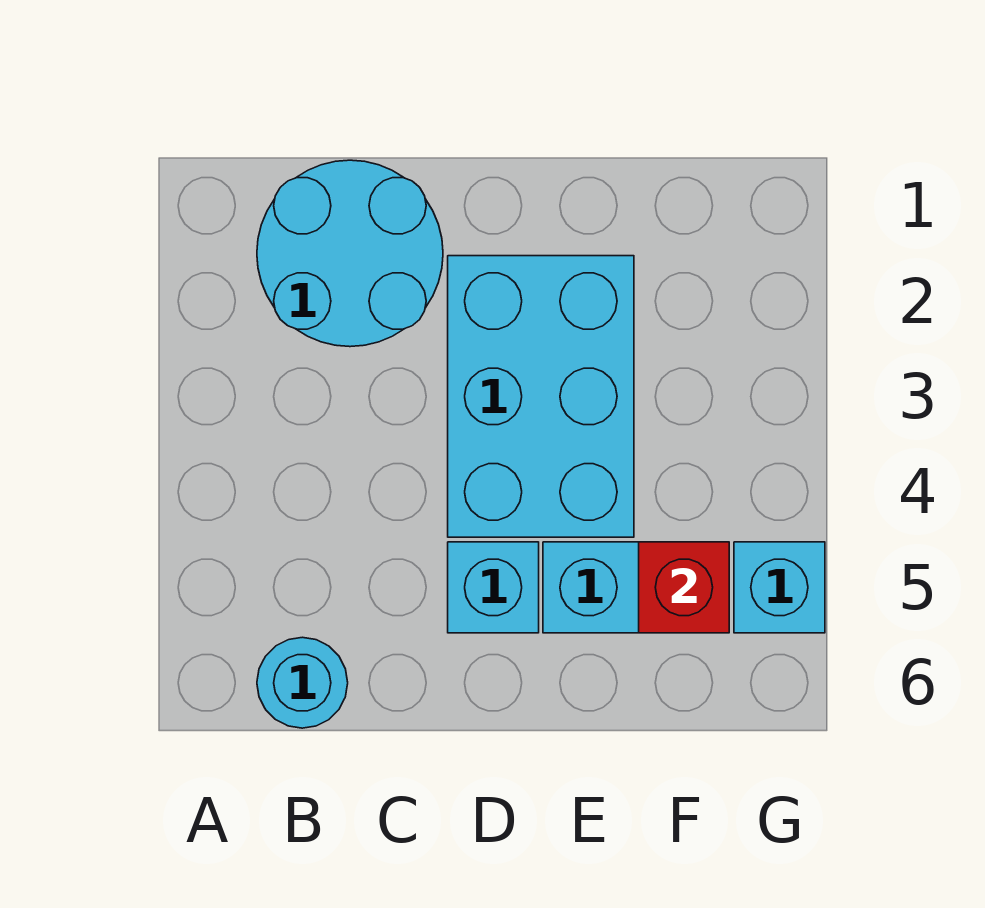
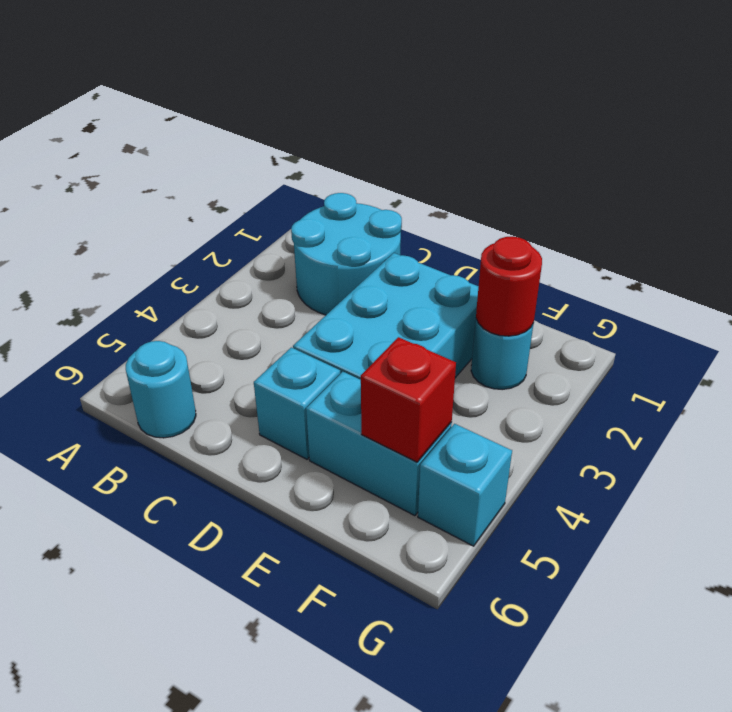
none -> cyan round brick F2 level 1
none -> red round brick F2 level 2

